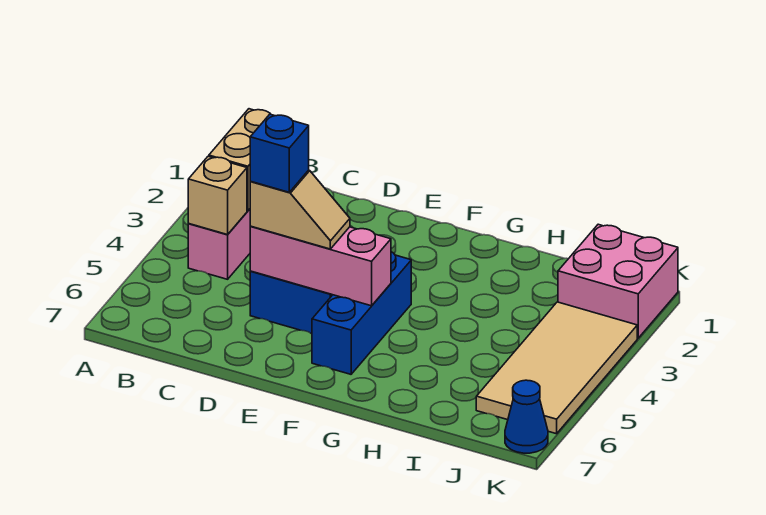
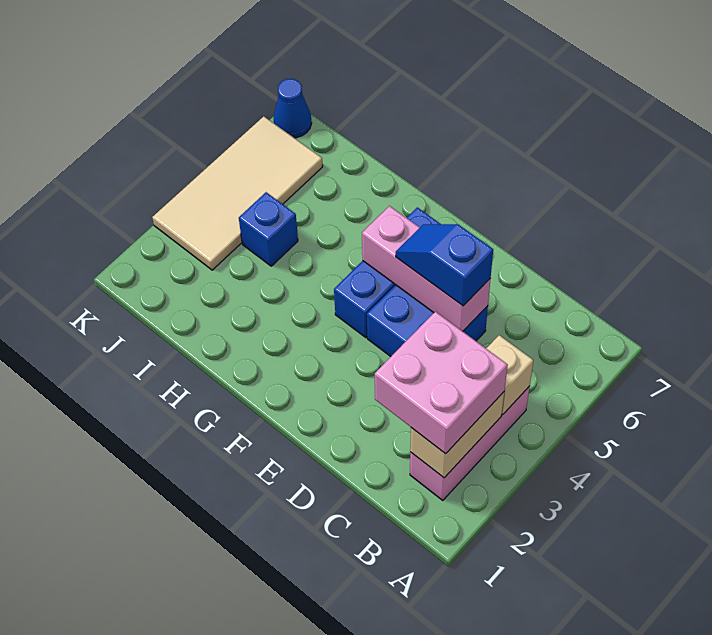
tan slope D5:E5 level 3 top D -> blue slope D5:E5 level 3 top D
blue brick D5 level 4 -> blue brick I4 level 1
pink brick J1:K2 level 1 -> pink brick B2:C3 level 3

